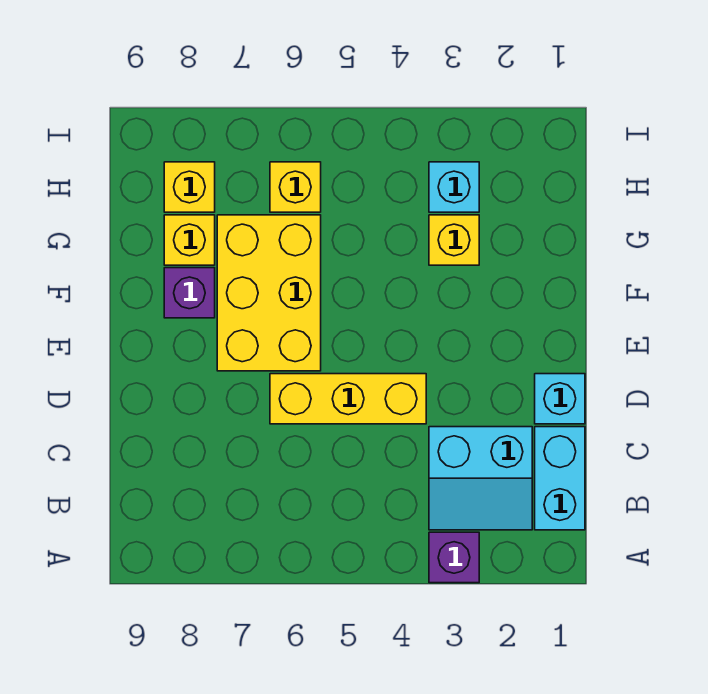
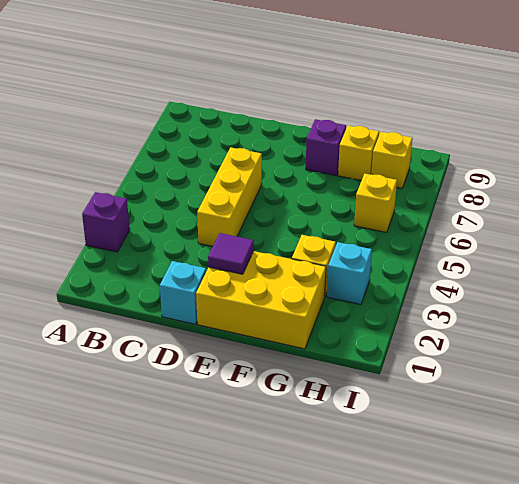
cyan brick B1:C1 level 1 -> none
cyan slope B2:C3 level 1 top C -> none
none -> purple tile E2 level 2
yellow brick E6:G7 level 1 -> yellow brick E1:G2 level 1

